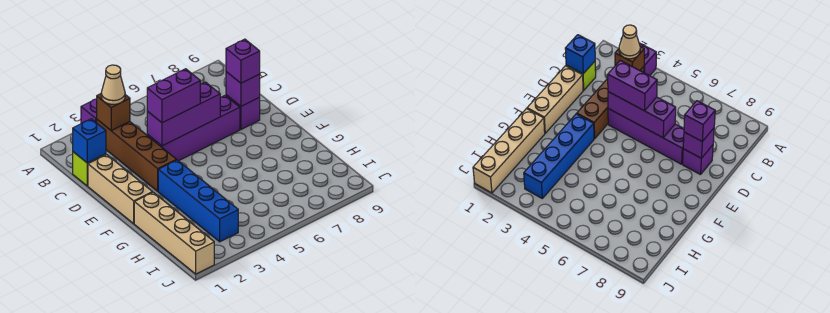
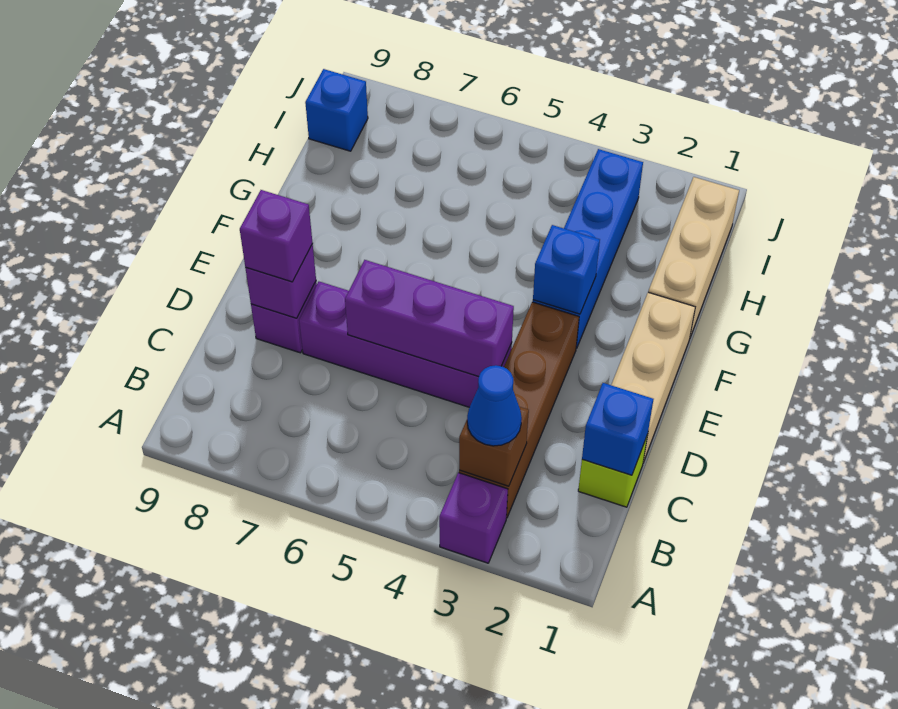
tan cone B3 level 3 -> blue cone B3 level 3
purple brick D4:D5 level 3 -> none
none -> blue brick F3 level 2
tan brick G1:J1 level 1 -> tan brick G1:I1 level 1
none -> blue brick I9 level 1

